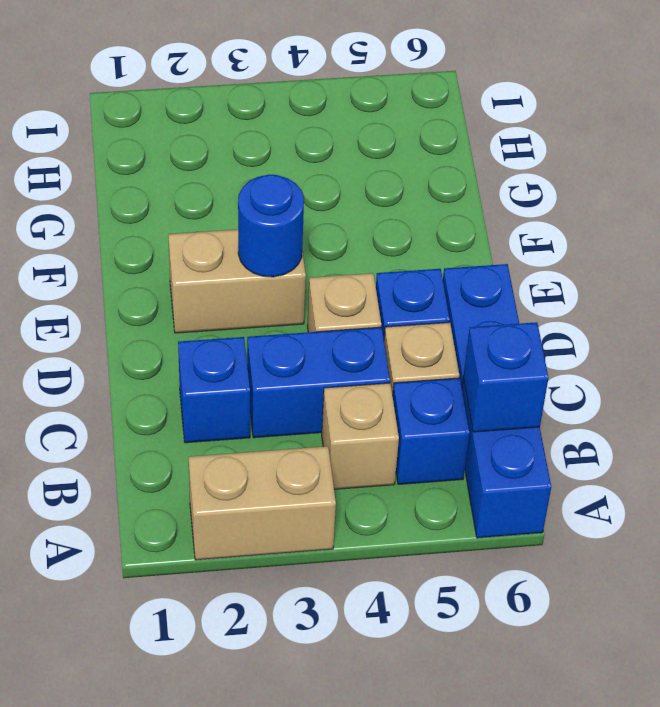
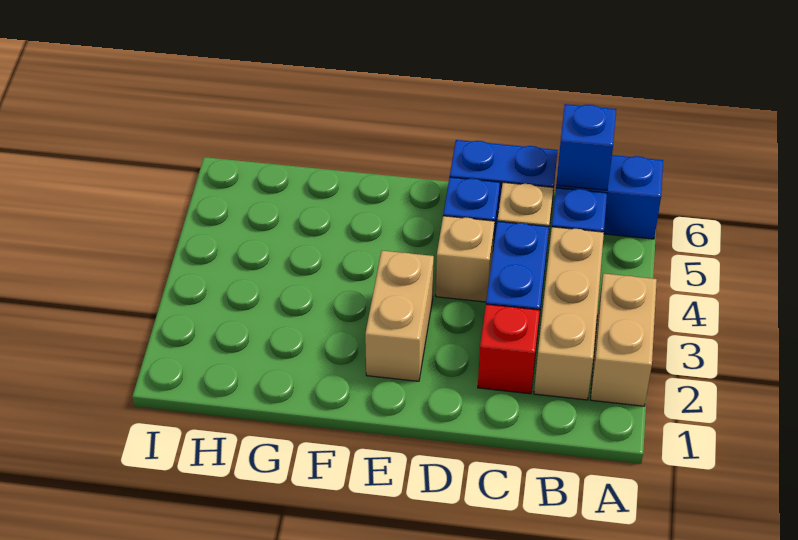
tan brick B4 level 1 -> tan brick B2:B4 level 1
blue brick C2 level 1 -> red brick C2 level 1
blue round brick E3 level 2 -> none

